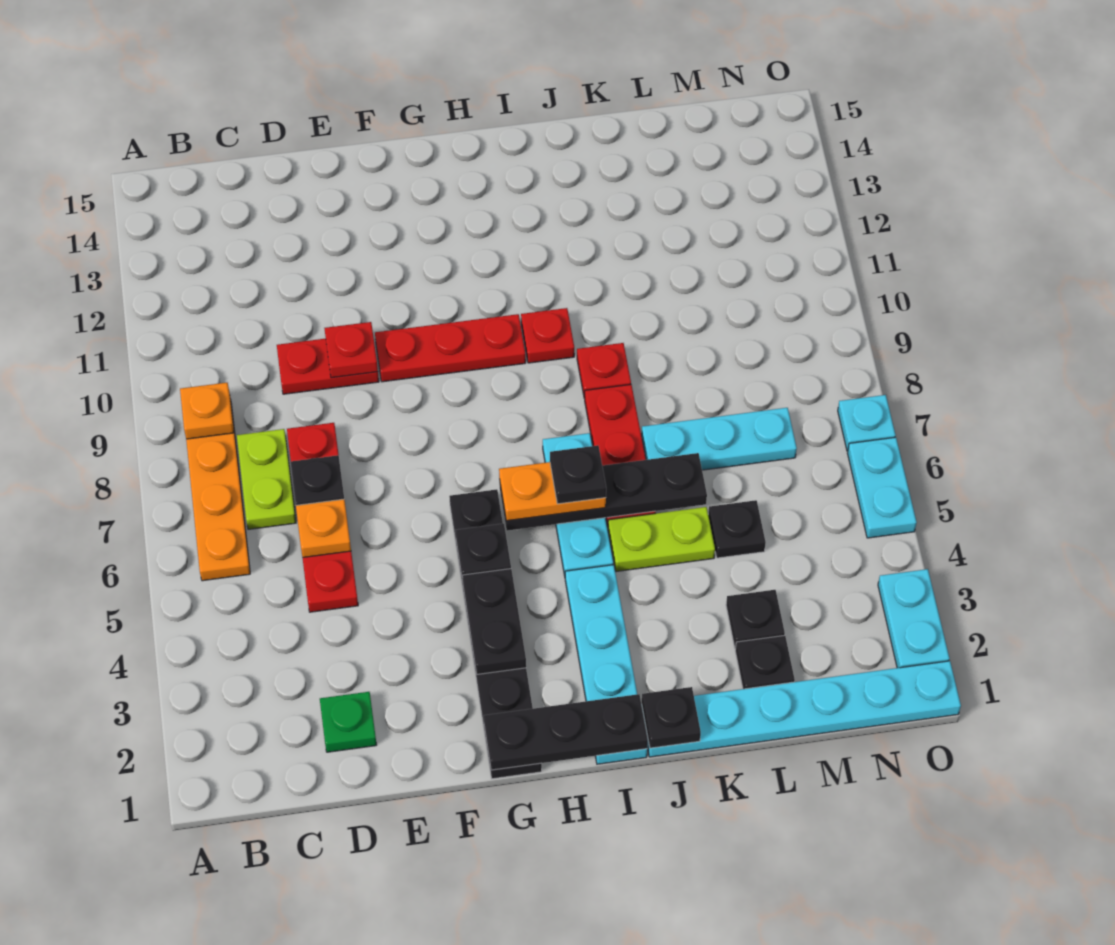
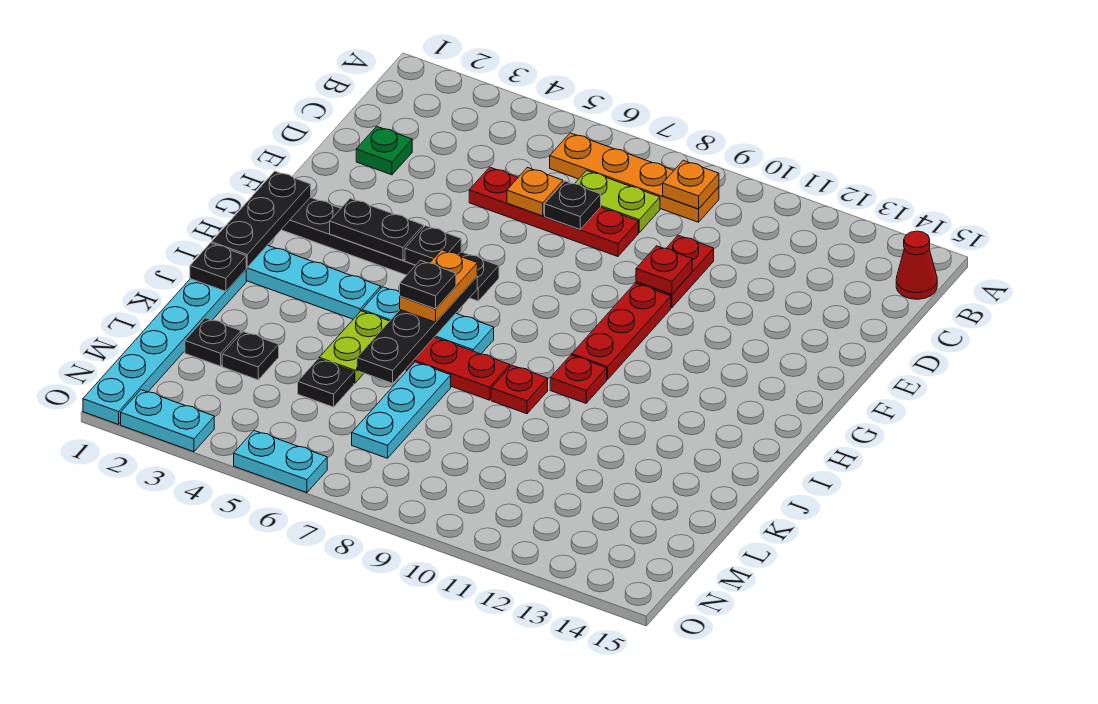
none -> red cone B15 level 1
cyan plate O7 level 1 -> none

